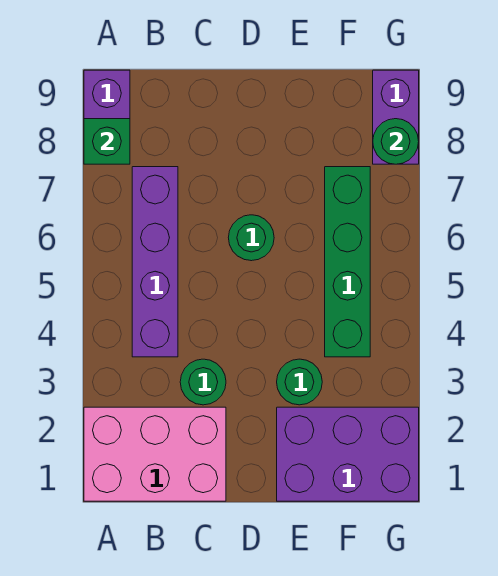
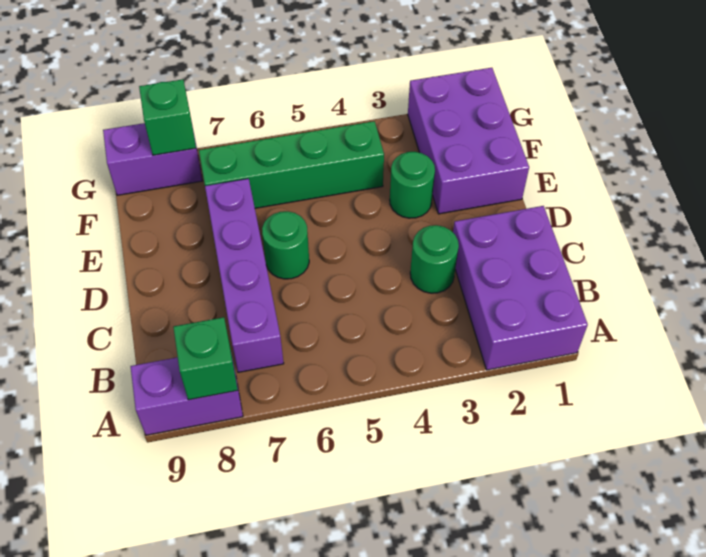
pink brick A1:C2 level 1 -> purple brick A1:C2 level 1
purple brick B4:B7 level 1 -> purple brick B7:E7 level 1
green round brick G8 level 2 -> green brick G8 level 2

